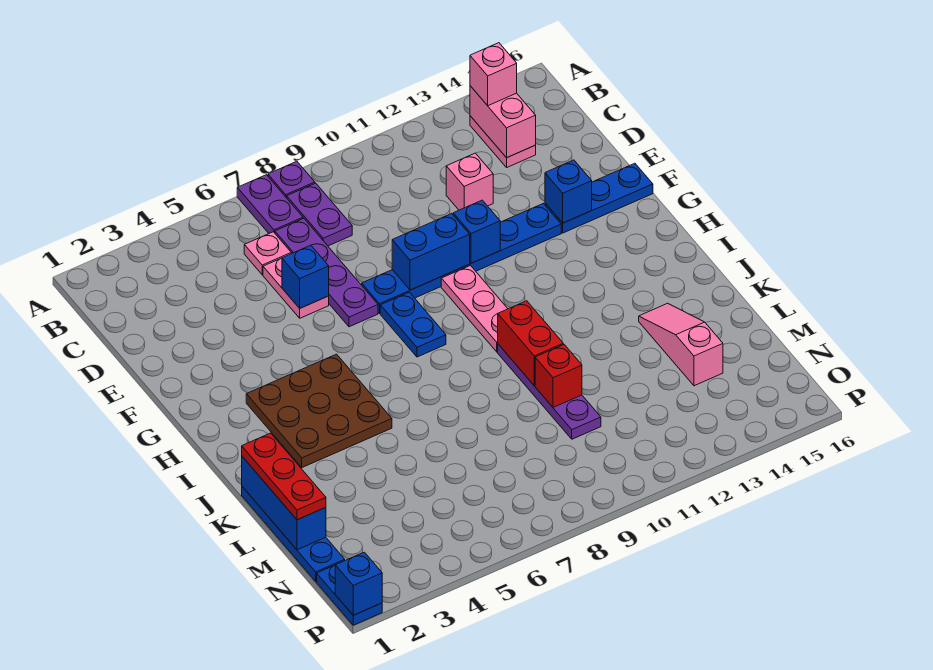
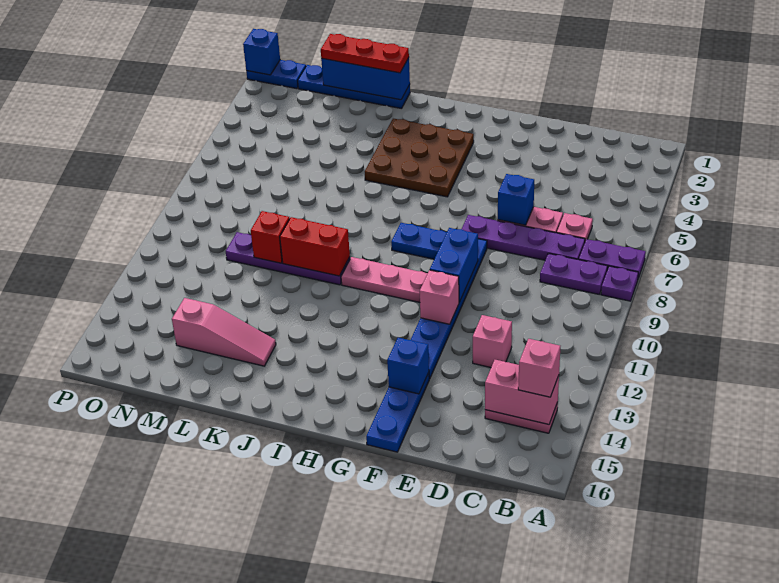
blue brick F11 level 2 -> pink brick F11 level 2

